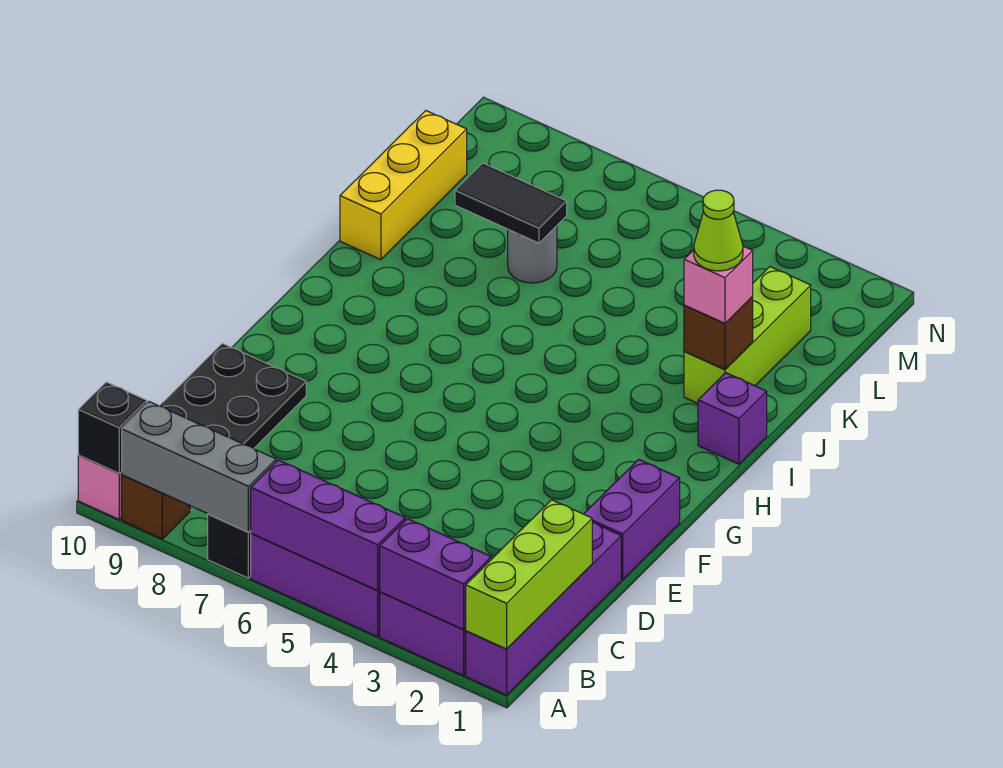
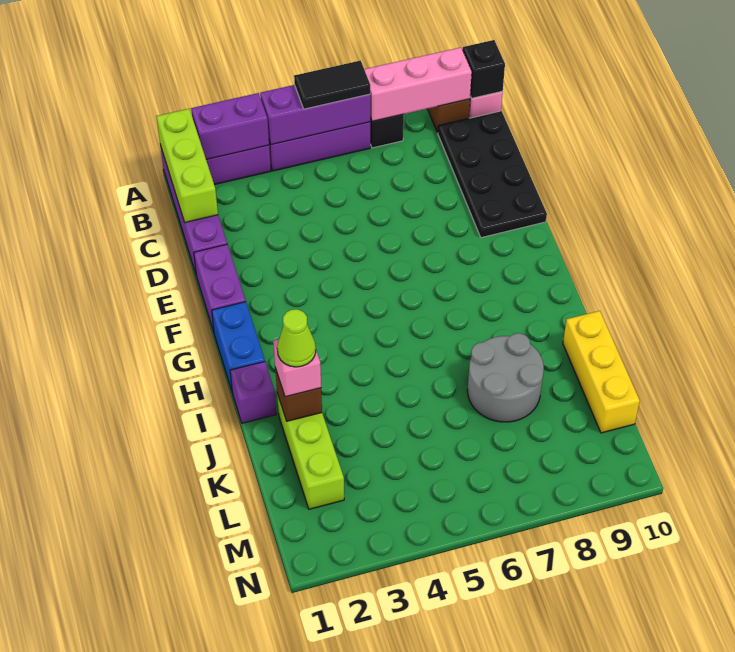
grey brick A7:A9 level 2 -> pink brick A7:A9 level 2
none -> blue brick G1:H1 level 1
grey round brick K7 level 1 -> grey round brick J7:K8 level 1
black tile K7:K8 level 2 -> black tile A5:A6 level 3

